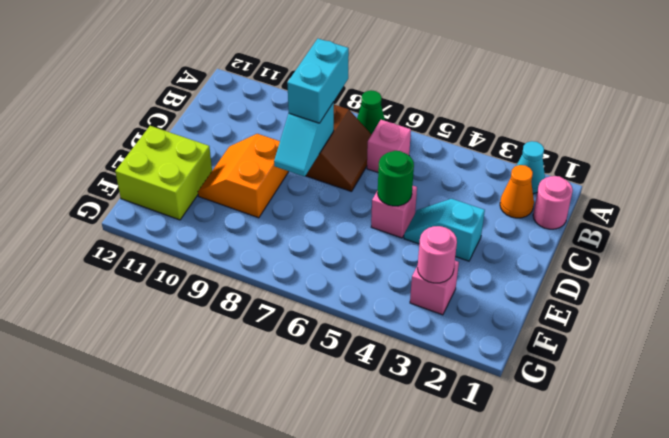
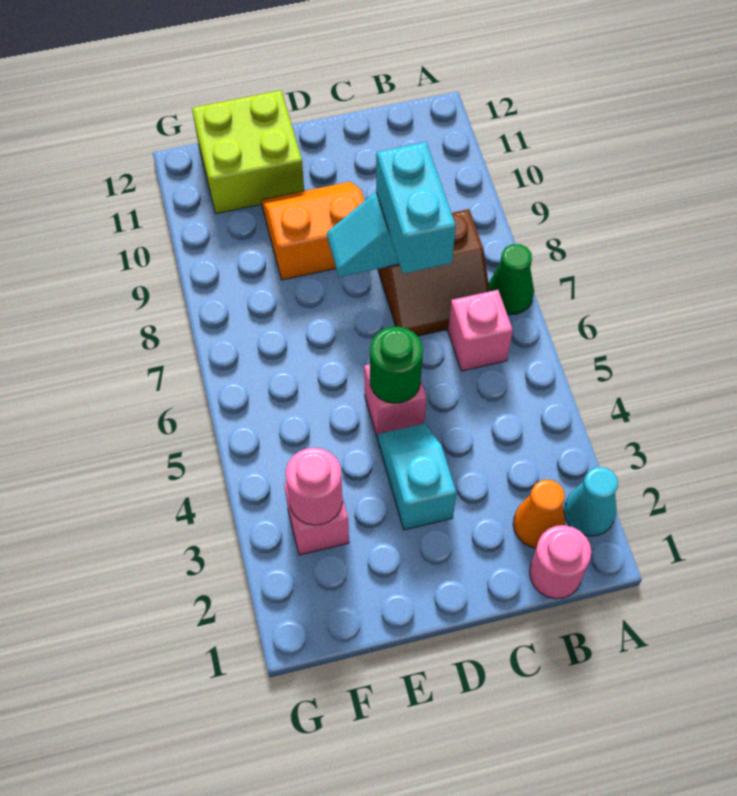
cyan brick B8:C8 level 3 -> cyan brick C7:C8 level 3

